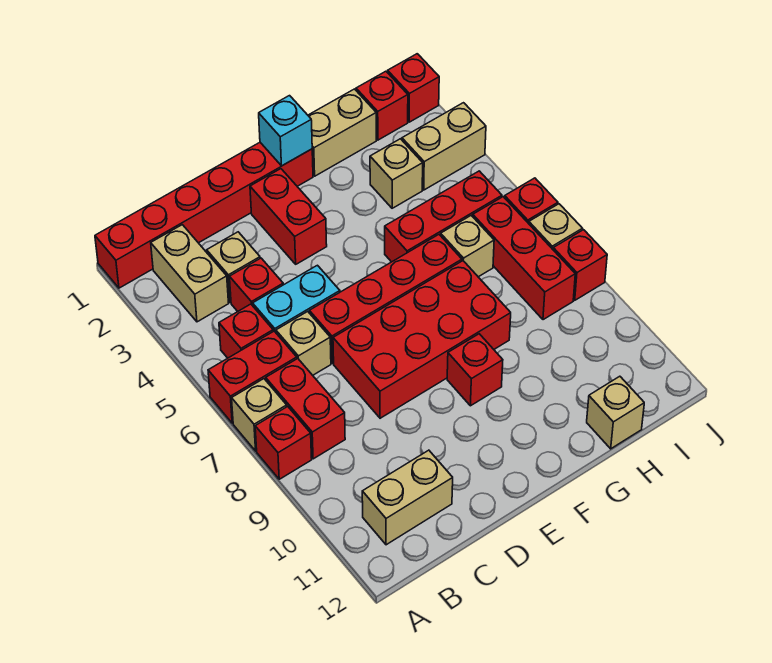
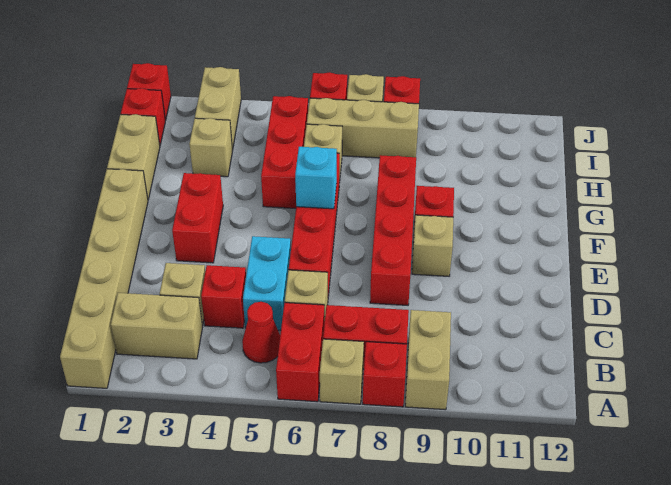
red brick A1:F1 level 1 -> tan brick A1:F1 level 1
red brick B5 level 1 -> red cone B5 level 1
tan brick B11:C11 level 1 -> tan brick A9:B9 level 1
red brick D7:G8 level 1 -> red brick D8:G8 level 1
red brick E2:E3 level 1 -> red brick E3:F3 level 1
cyan brick F1 level 2 -> cyan brick F6 level 2
tan brick H12 level 1 -> tan brick E9 level 1
red brick I6:I8 level 1 -> tan brick I6:I8 level 1

